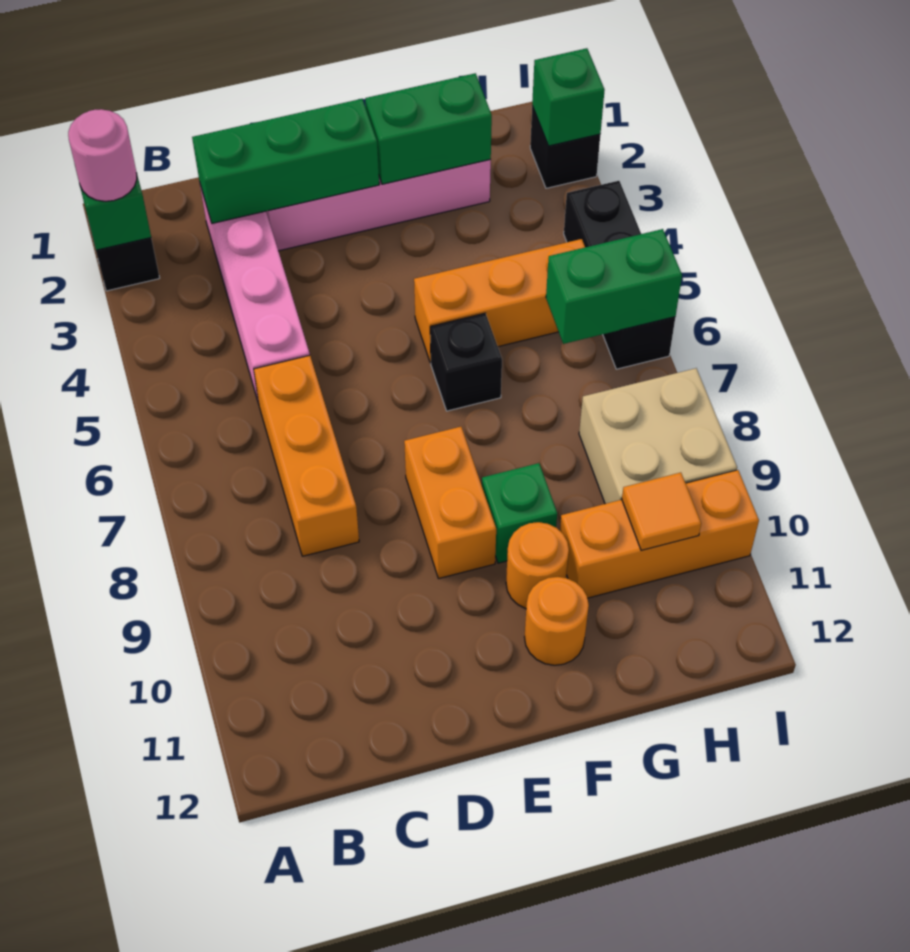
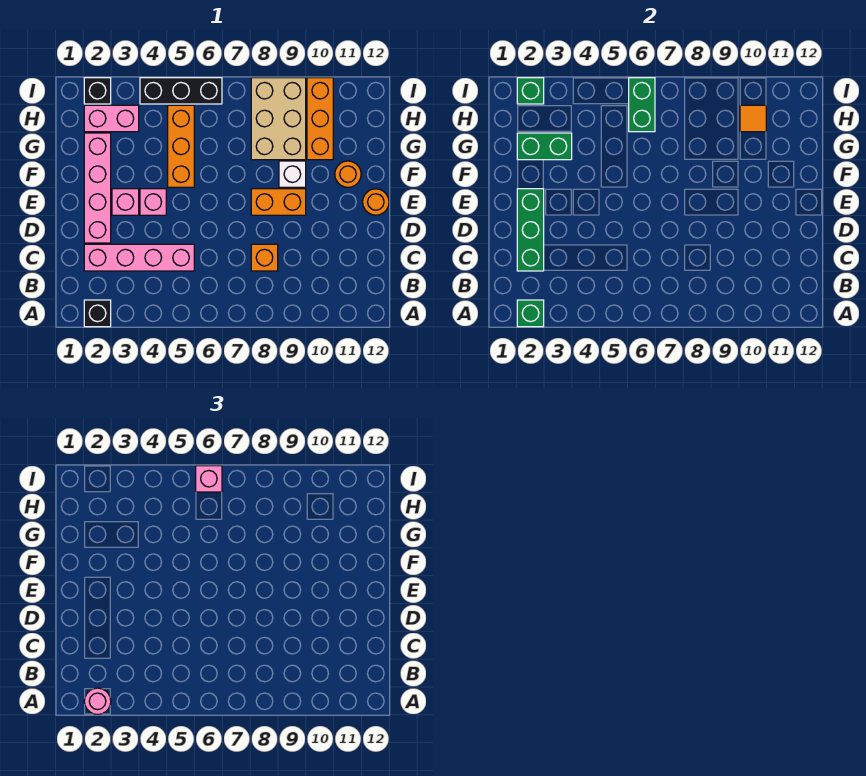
orange brick C6:C8 level 1 -> orange brick C8 level 1
none -> pink brick E3 level 1
none -> pink brick E4 level 1
green brick F2:G2 level 2 -> green brick G2:G3 level 2
black brick F6 level 1 -> none
green brick F9 level 1 -> white brick F9 level 1
orange round brick F10 level 1 -> orange round brick E12 level 1
none -> pink brick H2:H3 level 1
tan brick H8:I9 level 1 -> tan brick G8:I9 level 1
none -> pink brick I6 level 3

